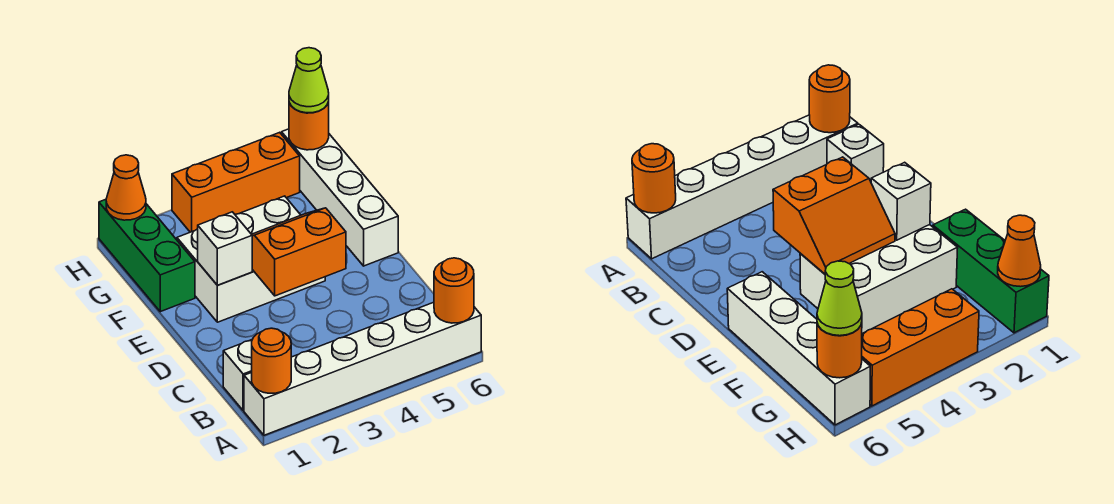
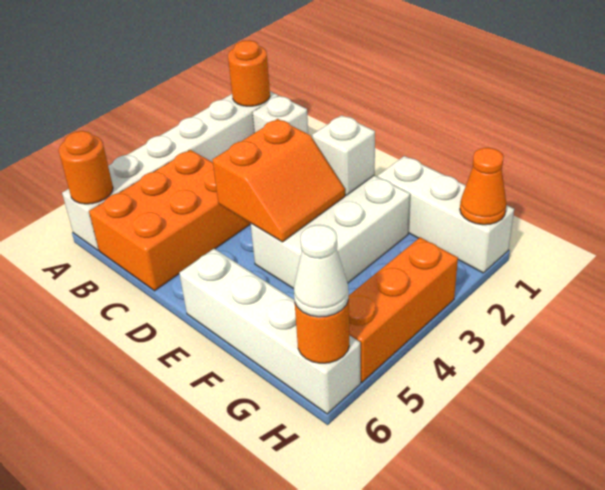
none -> orange brick B4:C6 level 1
green brick F1:H1 level 1 -> white brick F1:H1 level 1
lime cone H6 level 3 -> white cone H6 level 3

